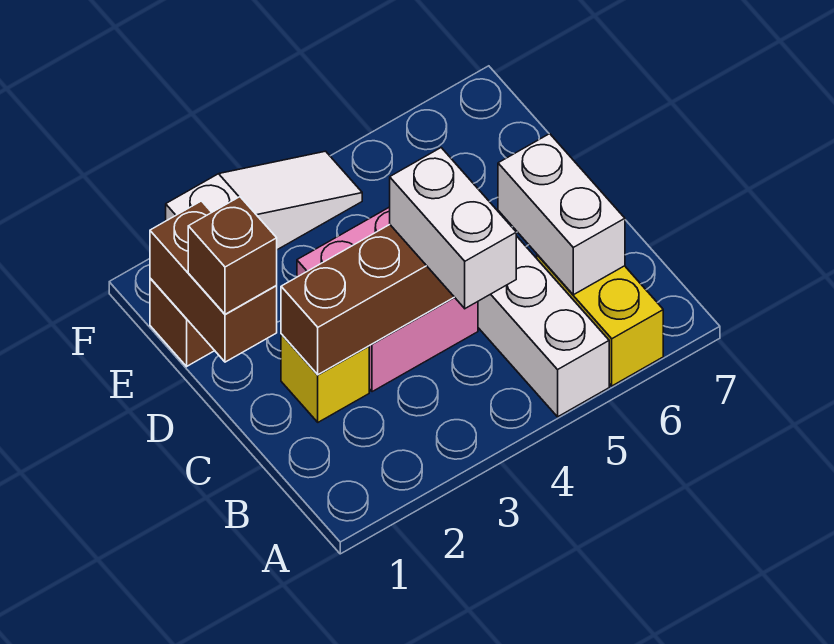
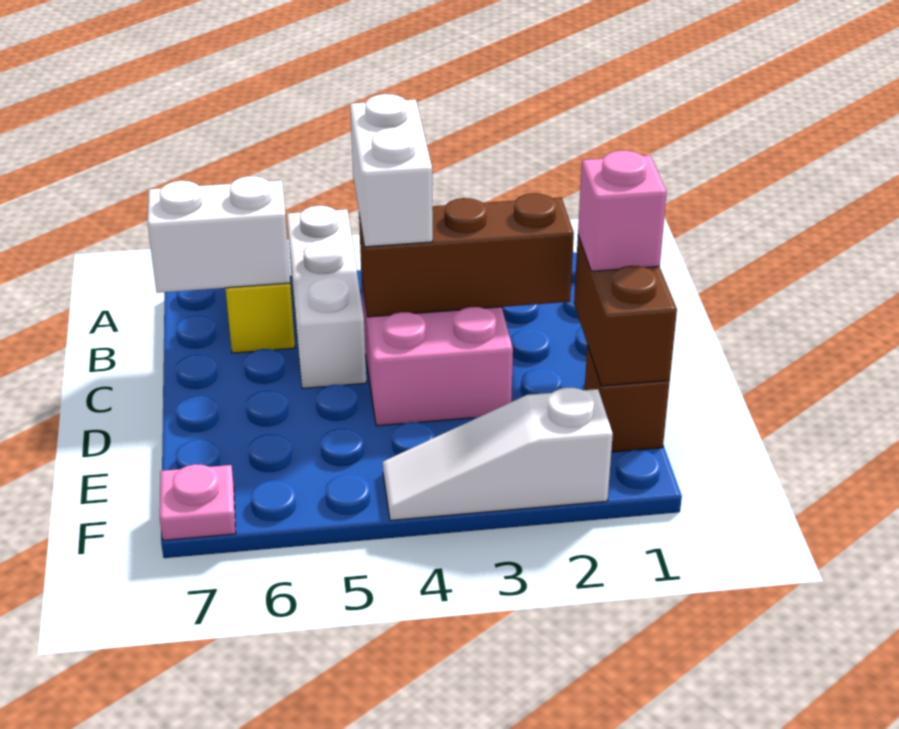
white brick B6:C6 level 2 -> white brick B6:B7 level 2
yellow brick C2 level 1 -> none
brown brick D1 level 3 -> pink brick D1 level 3
none -> pink plate F7 level 1

